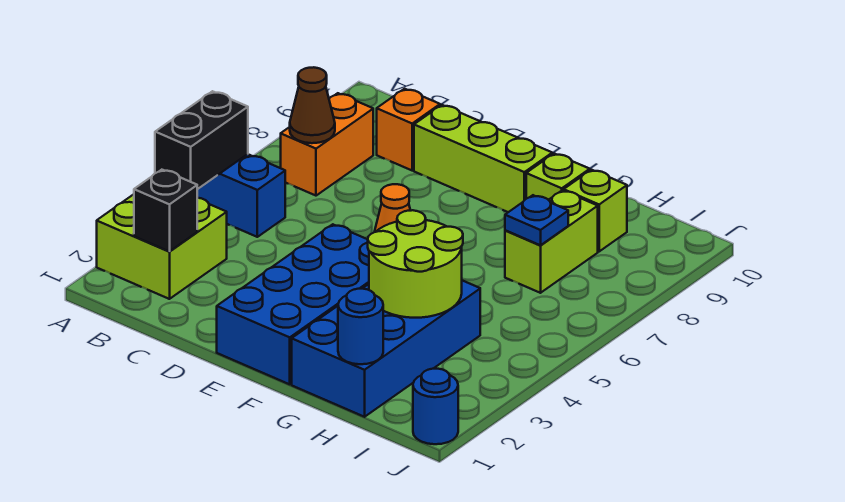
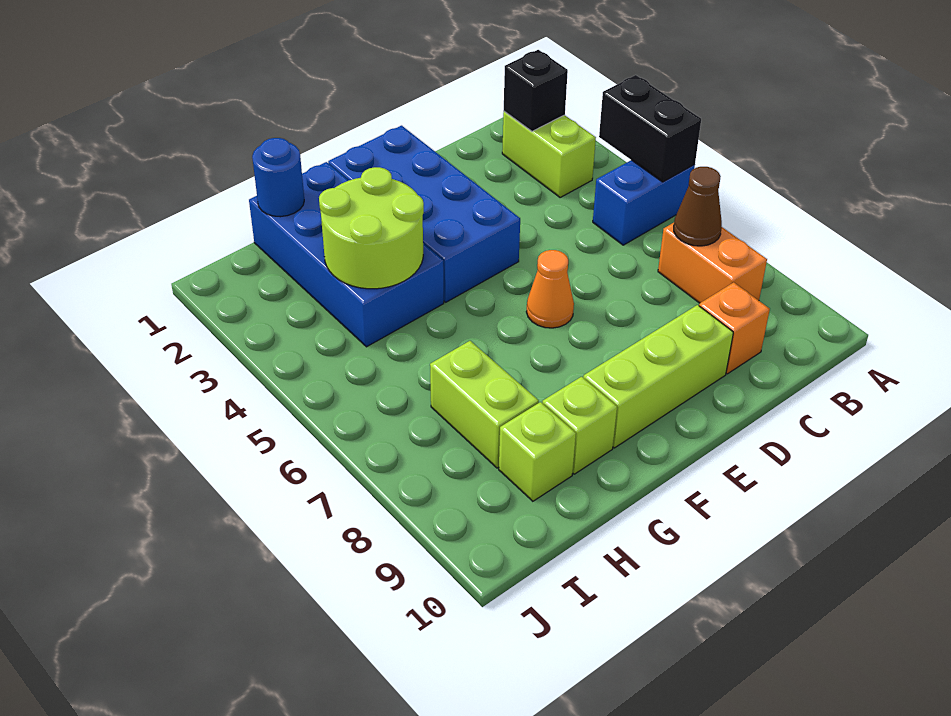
lime brick A2:B3 level 1 -> lime brick B2:B3 level 1
blue plate H7 level 2 -> none
blue round brick J1 level 1 -> none

